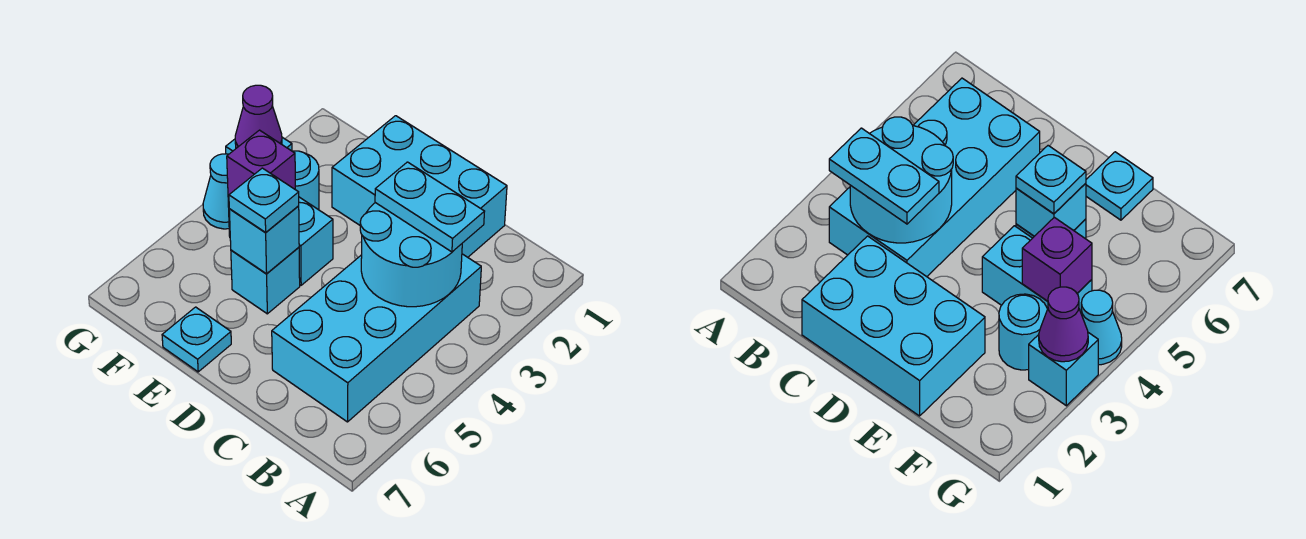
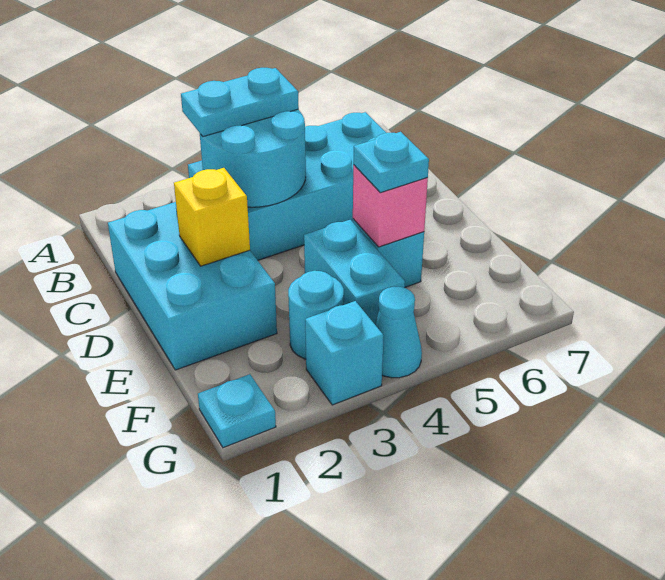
cyan plate B3:C3 level 3 -> cyan plate B3:B4 level 3
none -> yellow brick D2 level 2
cyan brick E5 level 2 -> pink brick E5 level 2
cyan plate E7 level 1 -> cyan plate G1 level 1
purple brick F4 level 2 -> none
purple cone G3 level 2 -> none

